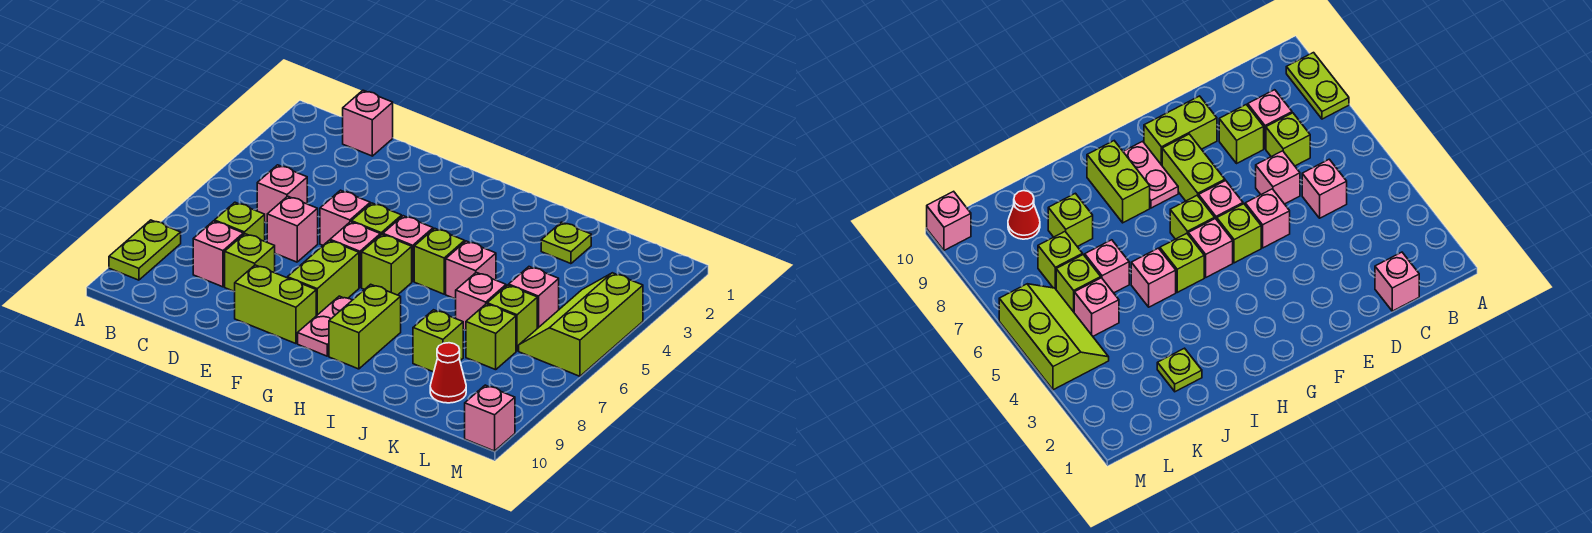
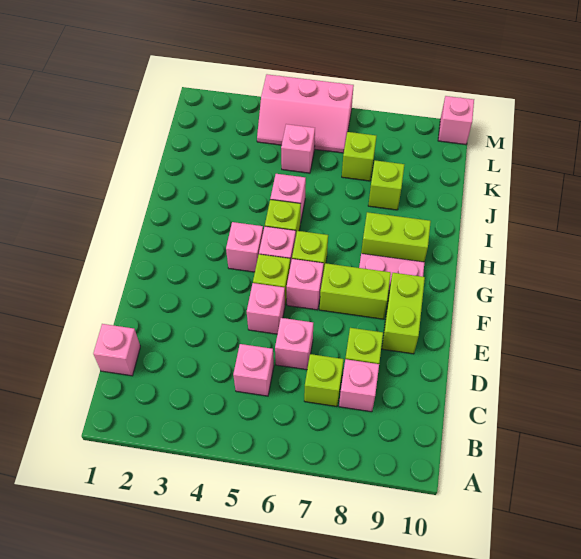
lime plate A8:A9 level 1 -> none
lime plate J2 level 1 -> none
pink brick J6 level 1 -> pink brick G4 level 1
lime brick K6 level 1 -> none
red cone K9 level 1 -> none
lime slope L4:M6 level 1 top M -> pink slope L4:M6 level 1 top M

